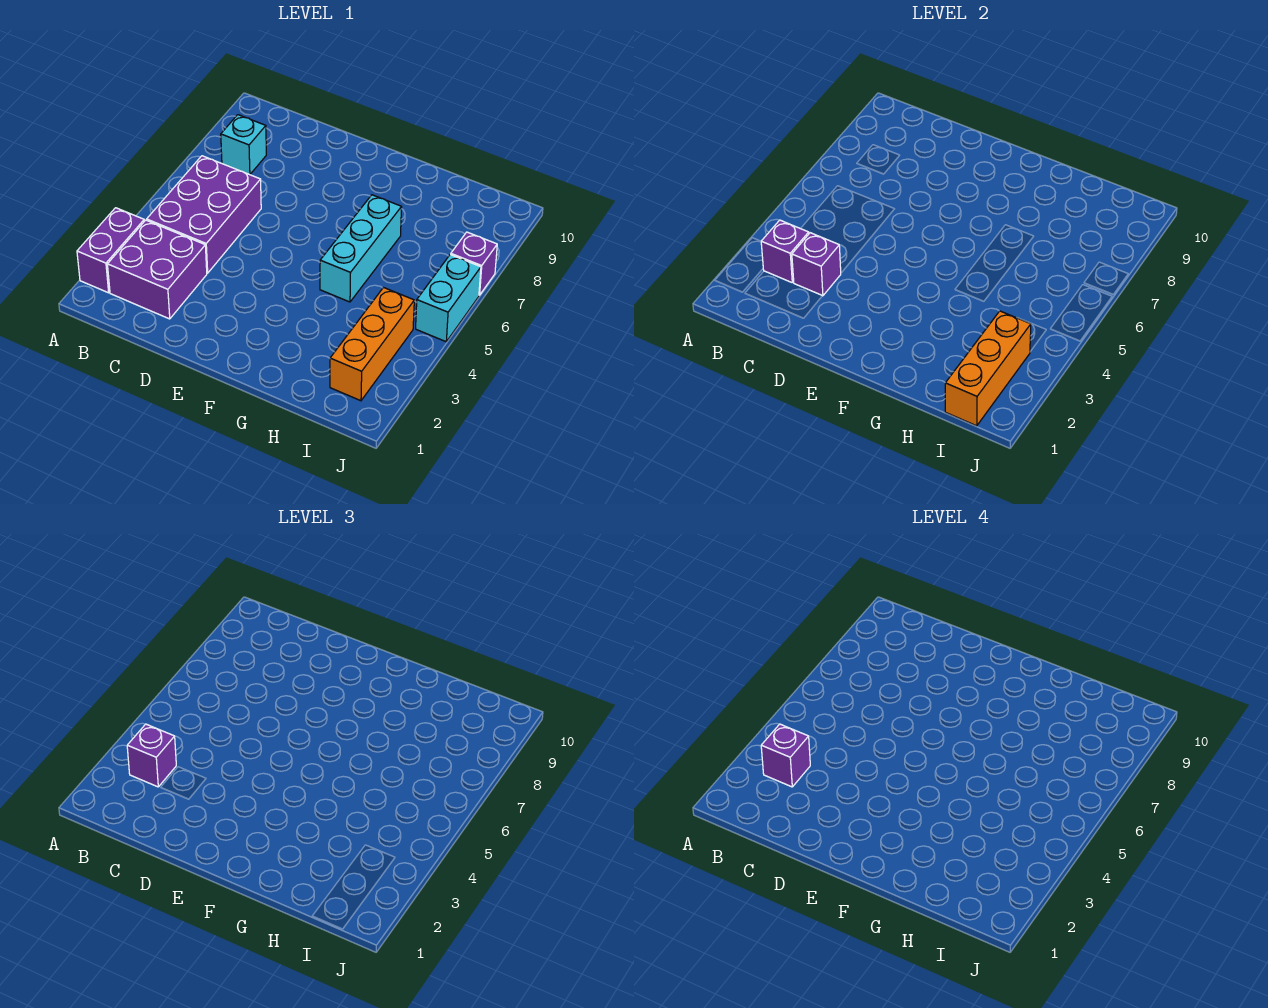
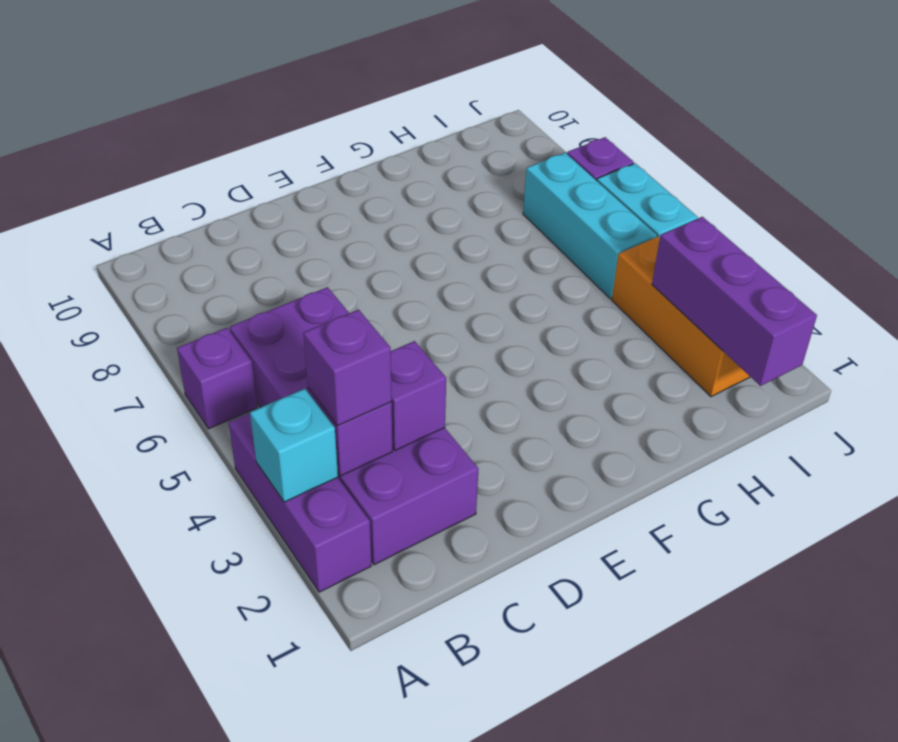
purple brick A2:A3 level 1 -> purple brick A2:A4 level 1
purple brick B3 level 4 -> purple brick A6 level 1
cyan brick B8 level 1 -> cyan brick A3 level 2
cyan brick G5:G7 level 1 -> cyan brick I5:I7 level 1
orange brick I1:I3 level 2 -> purple brick I1:I3 level 2

